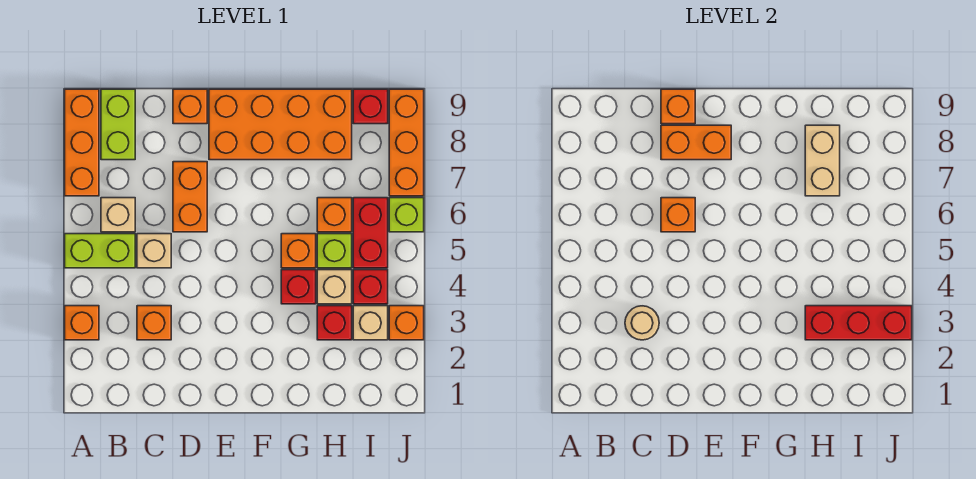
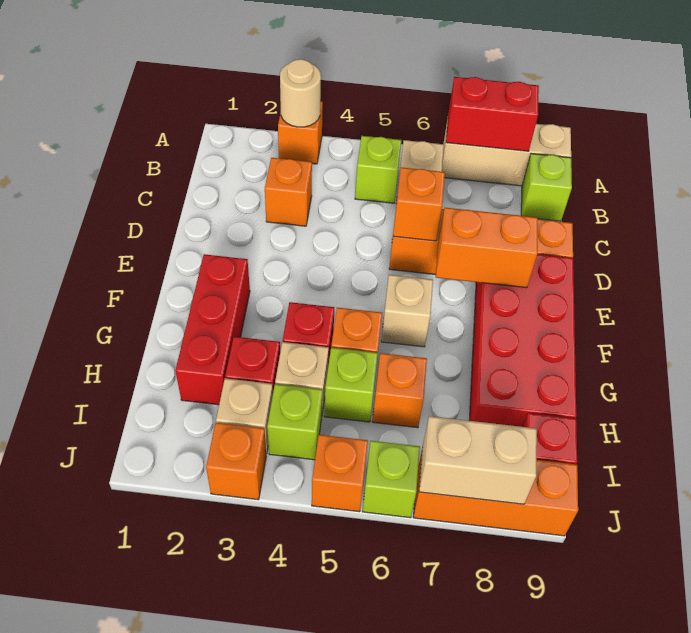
lime brick A5:B5 level 1 -> lime brick B5 level 1
orange brick A7:A9 level 1 -> tan brick A7:A9 level 1
lime brick B8:B9 level 1 -> lime brick B9 level 1
tan round brick C3 level 2 -> tan round brick A3 level 2
tan brick C5 level 1 -> tan brick F6 level 1
orange brick D8:E8 level 2 -> orange brick E7:E8 level 2
orange brick D9 level 2 -> orange brick J5 level 1
orange brick E8:H9 level 1 -> red brick E8:H9 level 1
red brick H3:J3 level 2 -> red brick F2:H2 level 1
tan brick H7:H8 level 2 -> tan brick J7:J8 level 2
red brick I4 level 1 -> lime brick I4 level 1
red brick I5:I6 level 1 -> red brick A7:A8 level 2

